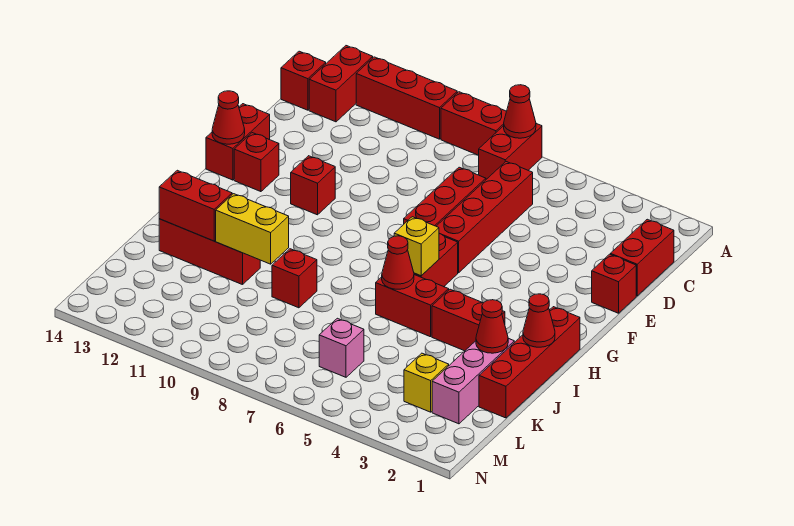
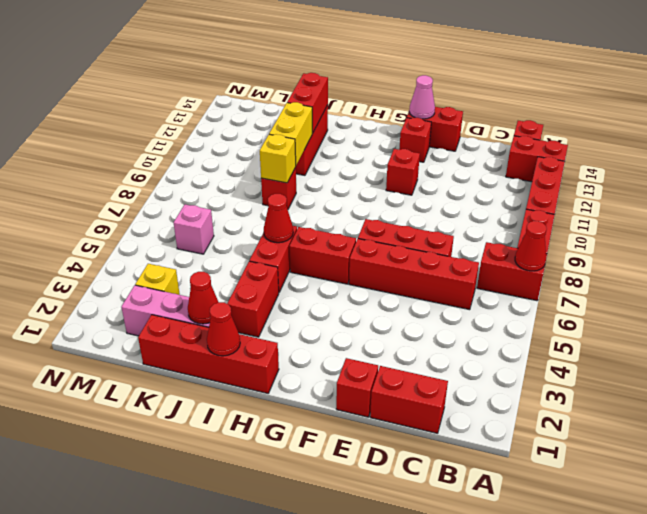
red cone F14 level 2 -> pink cone F14 level 2
yellow brick H6 level 2 -> yellow brick J9 level 2

